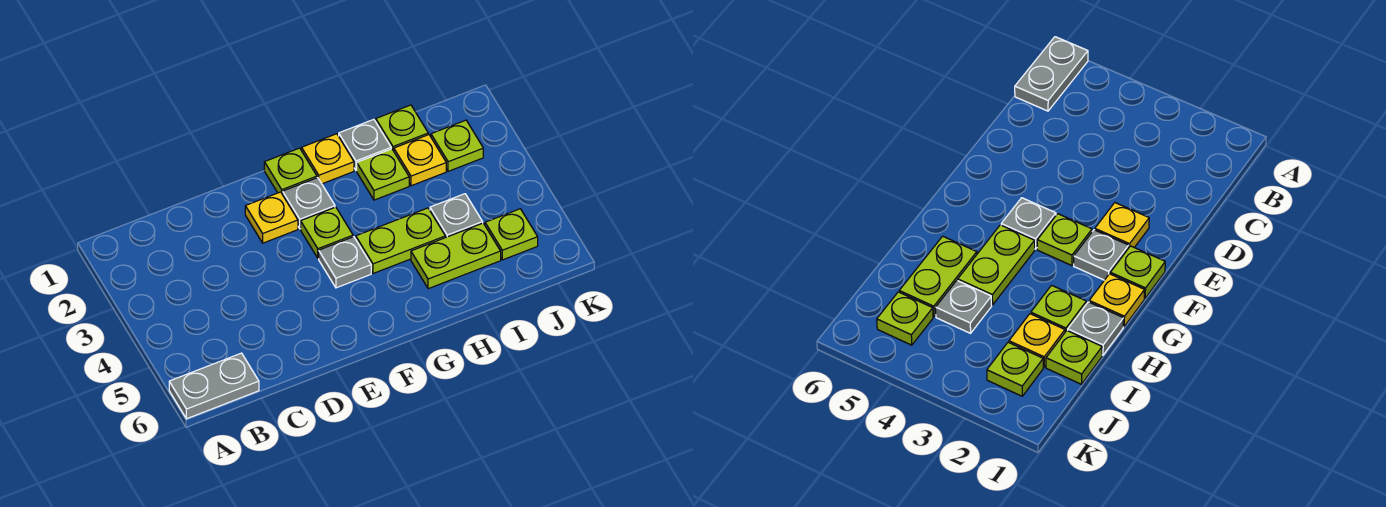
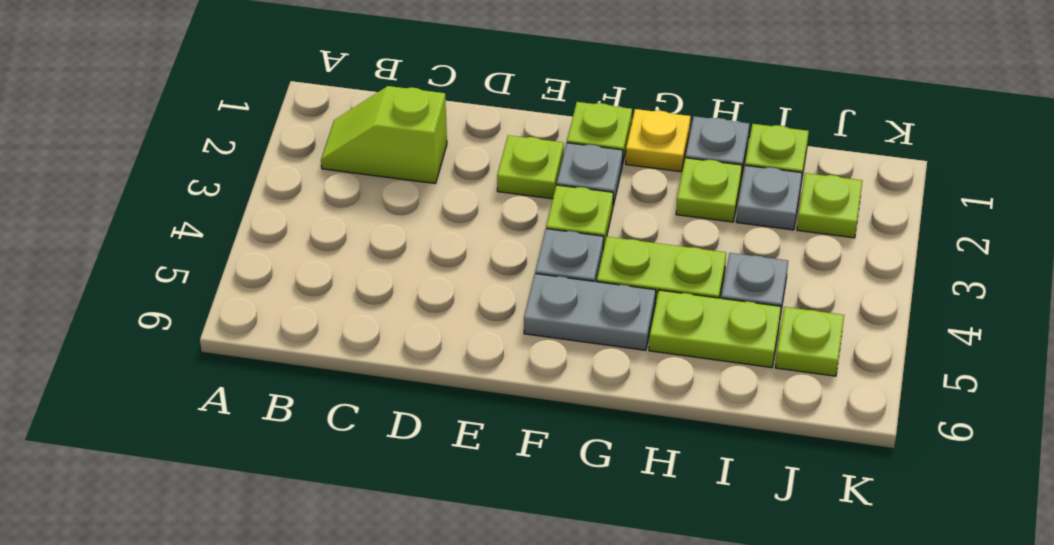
grey plate A6:B6 level 1 -> grey plate F5:G5 level 1
none -> lime slope B2:C2 level 1 top C
yellow plate E2 level 1 -> lime plate E2 level 1
yellow plate I2 level 1 -> grey plate I2 level 1

